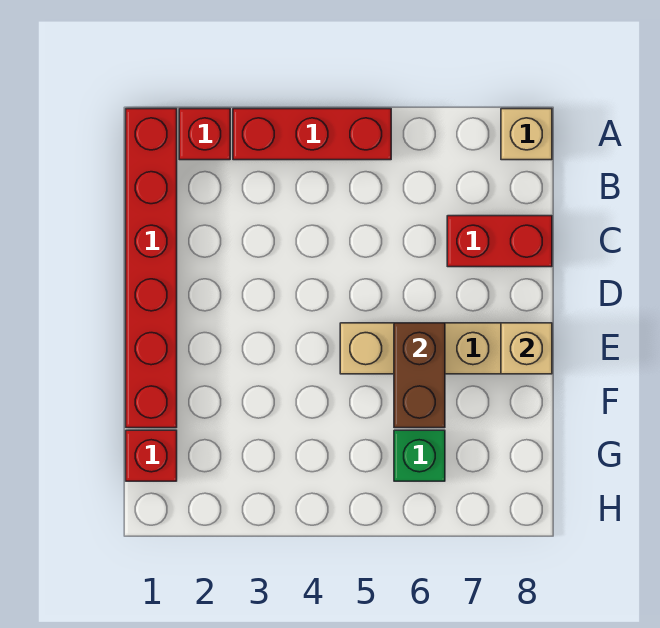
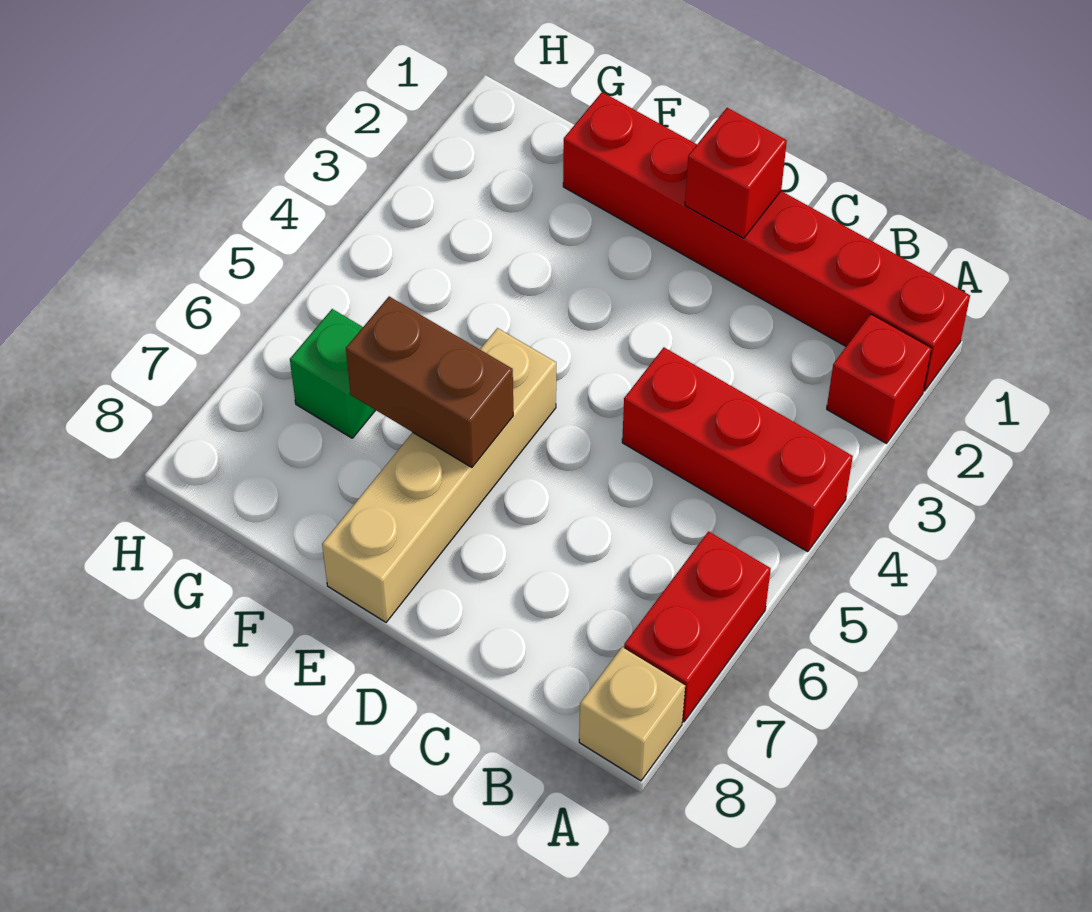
red brick A3:A5 level 1 -> red brick A4:C4 level 1
red brick C7:C8 level 1 -> red brick A6:A7 level 1
tan brick E8 level 2 -> none
red brick G1 level 1 -> red brick D1 level 2

